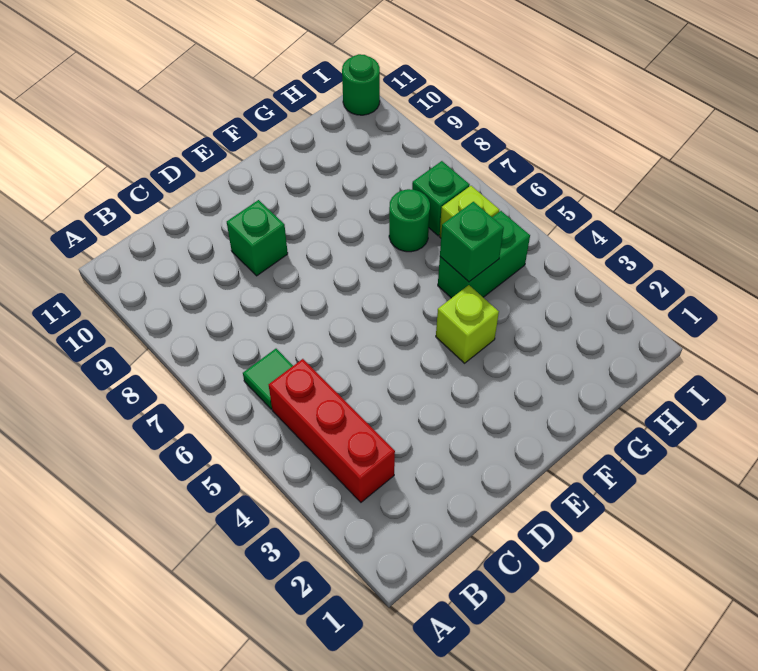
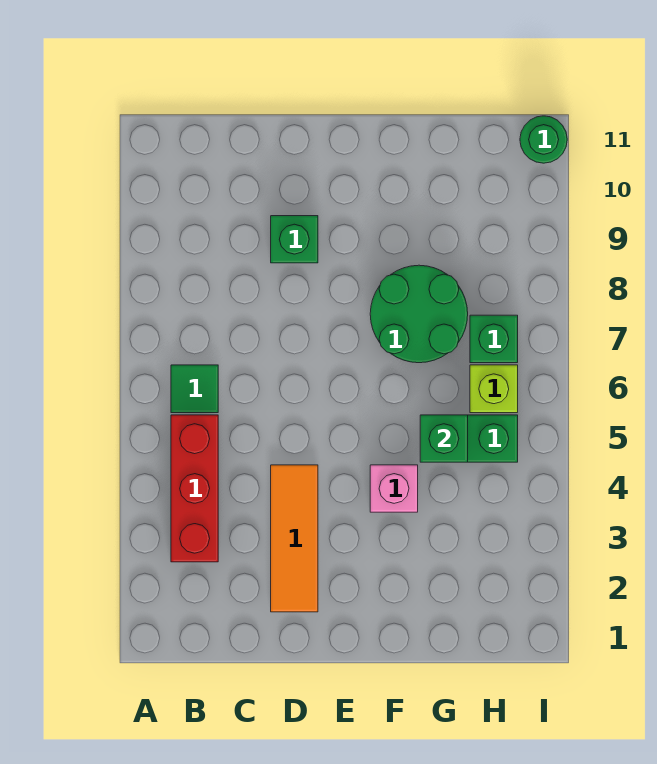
none -> orange tile D2:D4 level 1
lime brick F4 level 1 -> pink brick F4 level 1
green round brick G7 level 1 -> green round brick F7:G8 level 1

